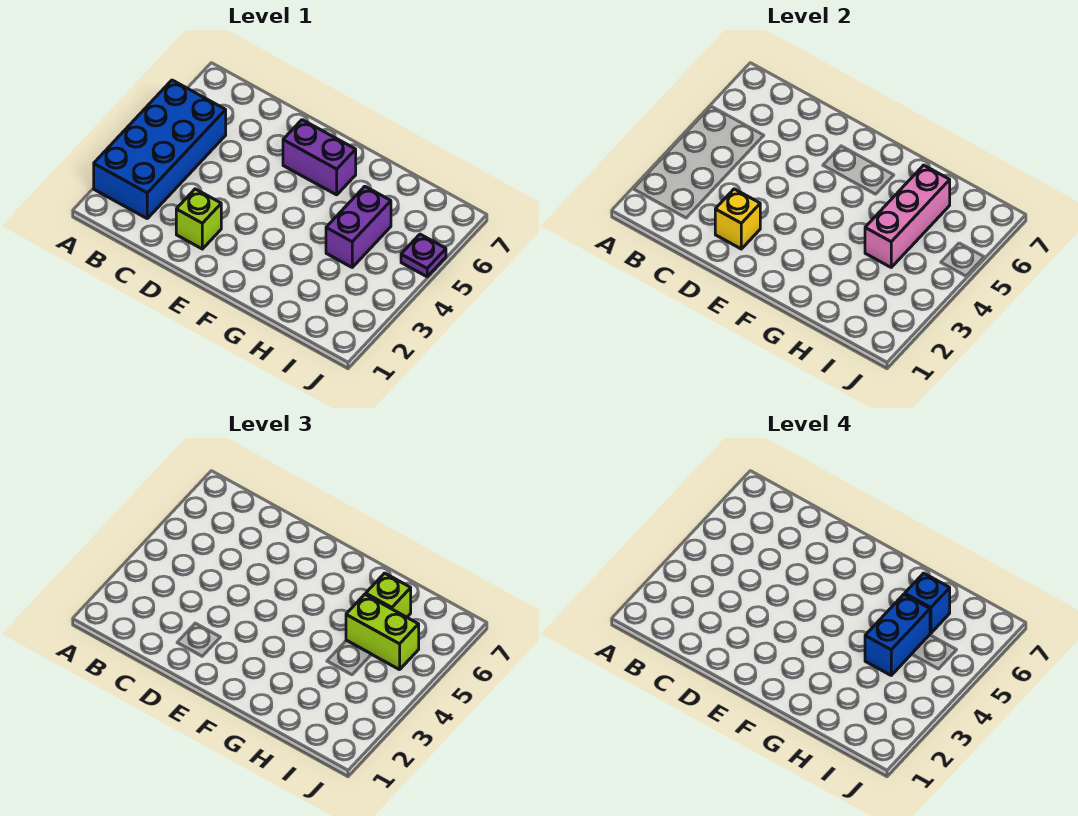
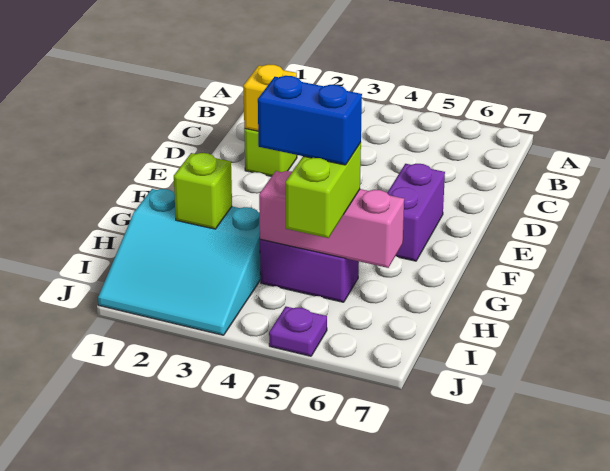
blue brick A2:B5 level 1 -> none
none -> cyan slope H1:J3 level 1 top H
lime brick H6 level 3 -> lime brick H2 level 2
blue brick H6 level 4 -> none

